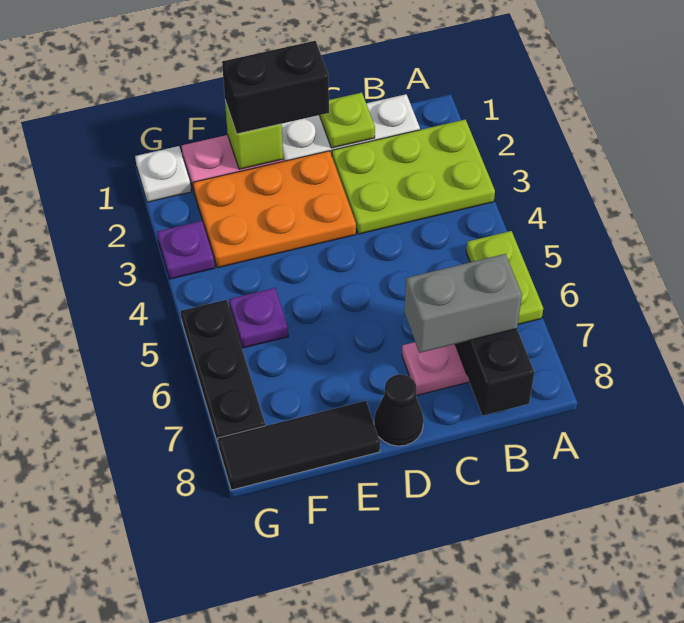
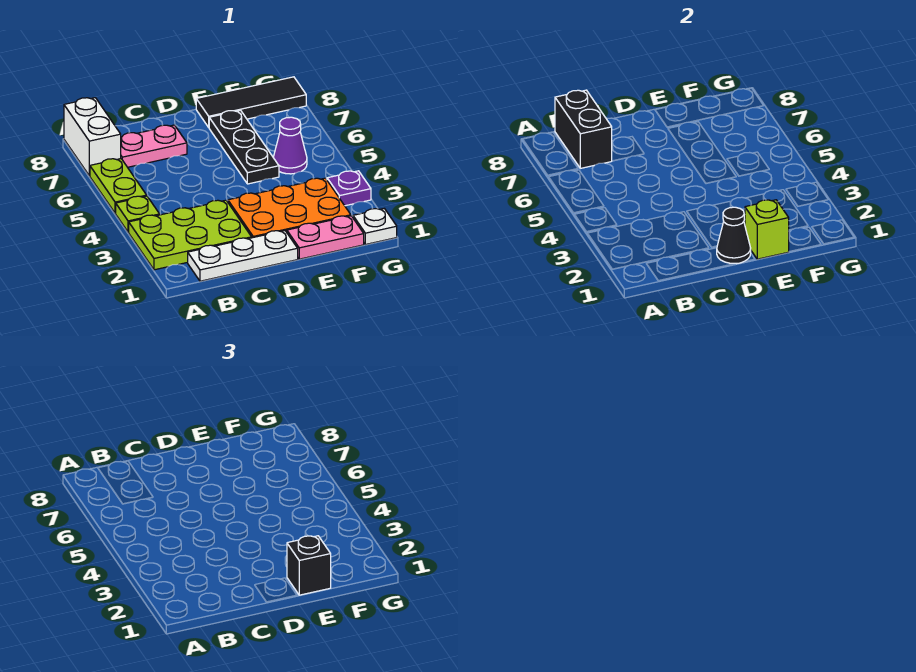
none -> white brick A7:A8 level 1
grey brick B7:C7 level 3 -> none
lime plate C1 level 2 -> lime plate A4 level 1
black brick D1:E1 level 3 -> black brick E1 level 3
black cone D8 level 1 -> black cone D1 level 2
purple plate F5 level 1 -> purple cone F5 level 1
black plate G5:G7 level 1 -> black plate E5:E7 level 1

